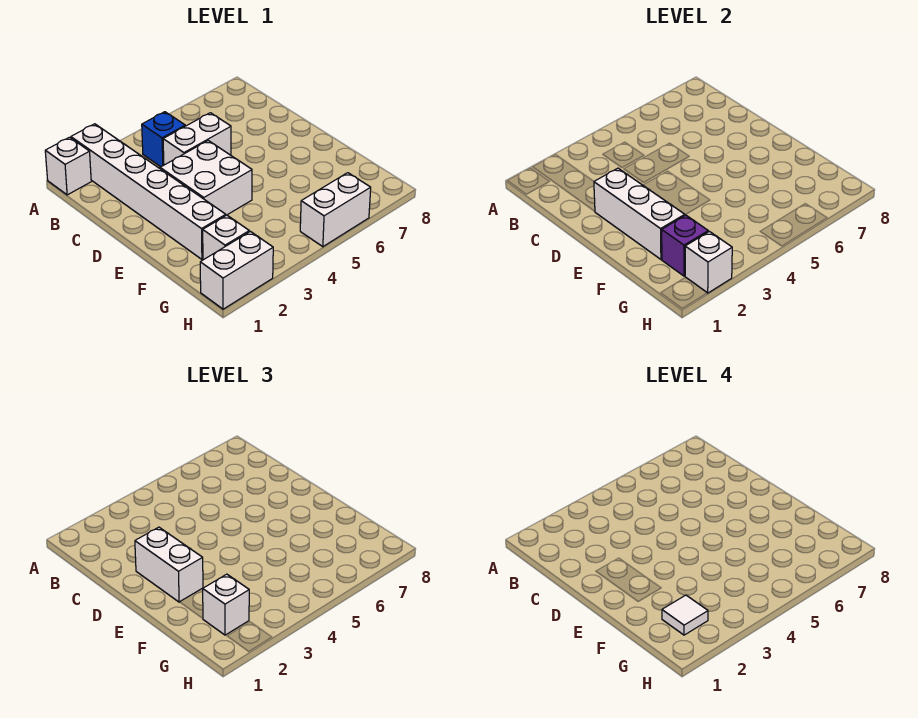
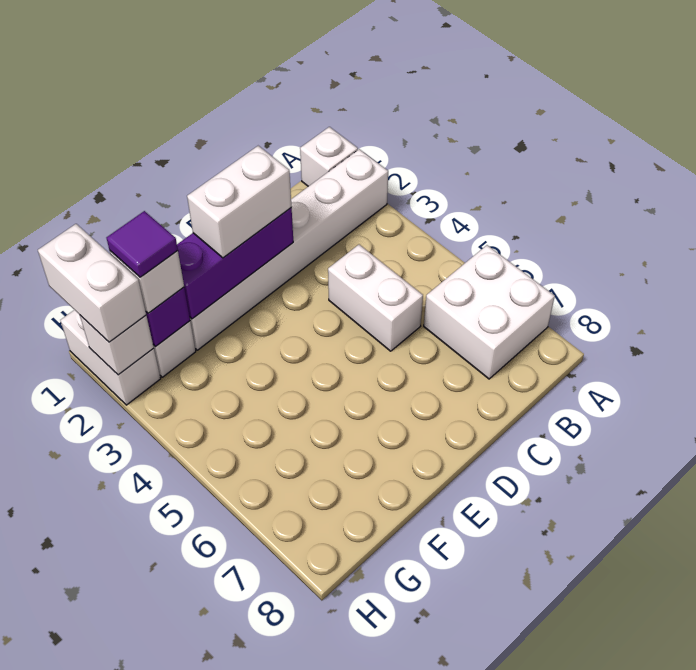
blue brick B4 level 1 -> none
white brick D2:F2 level 2 -> purple brick D2:F2 level 2
white brick D3:E4 level 1 -> white brick A6:B7 level 1
white tile G2 level 4 -> purple tile G2 level 4
white brick H5:H6 level 1 -> white brick H1:H2 level 3

